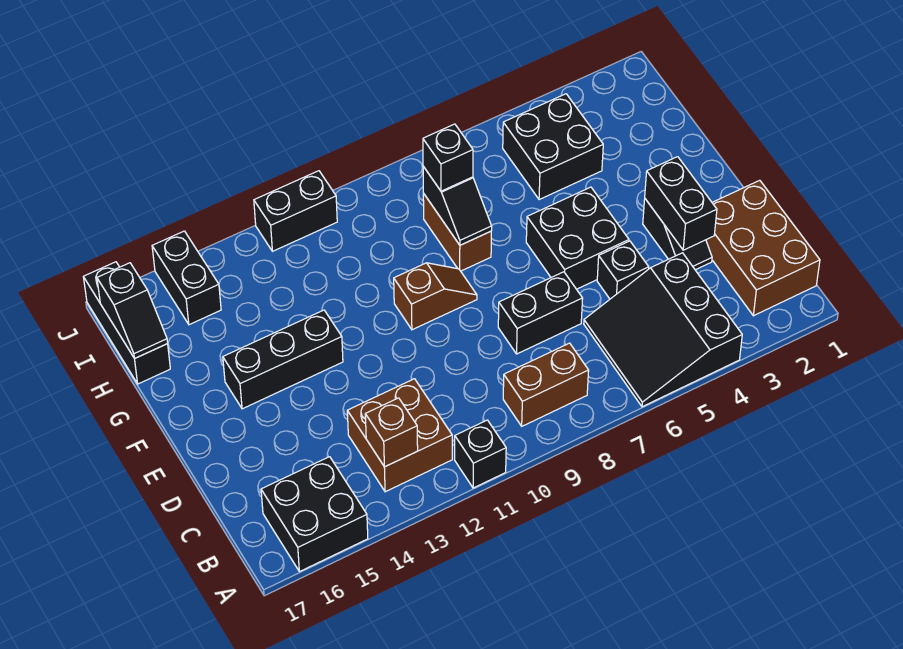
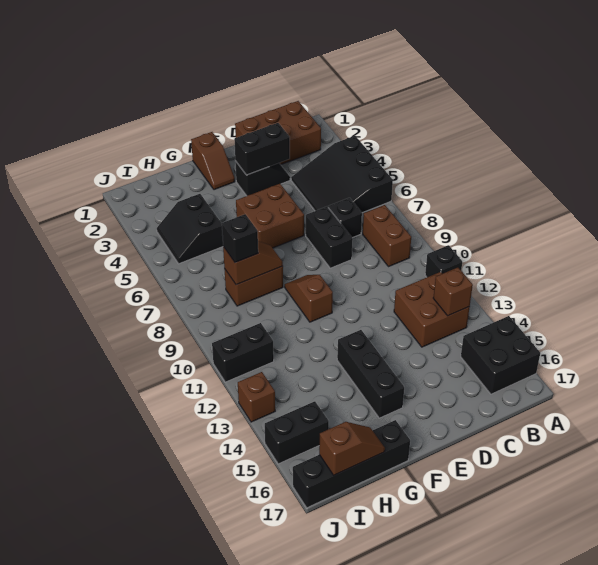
black slope A4:C6 level 1 top 4 -> black slope A4:C6 level 1 top A
black brick D5 level 1 -> black brick C7 level 1
black brick E5:F6 level 1 -> brown brick E5:F6 level 1
none -> brown slope F1:F2 level 1 top 1
black slope G8:H8 level 2 top H -> brown slope G8:H8 level 2 top H
black brick H4:I5 level 1 -> black slope H4:I5 level 1 top H
black brick H17:J17 level 1 -> black brick G17:J17 level 1
black slope H17:I17 level 2 top I -> brown slope H17:I17 level 2 top I
black brick J11:J12 level 1 -> black brick I11:J11 level 1
none -> brown brick J13 level 1

